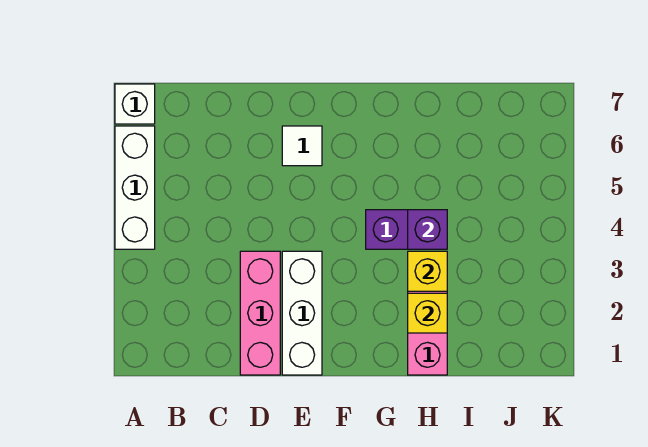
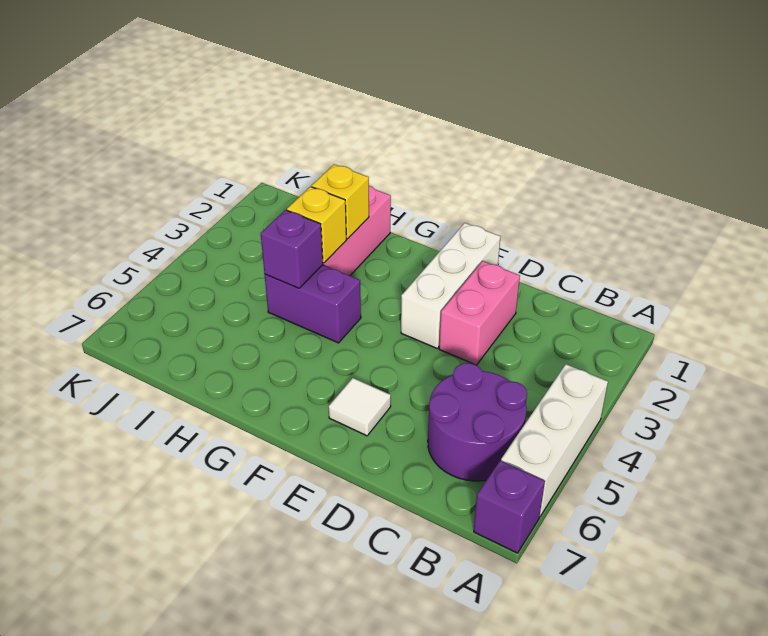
white brick A7 level 1 -> purple brick A7 level 1
none -> purple round brick B5:C6 level 1
pink brick D1:D3 level 1 -> pink brick D2:D3 level 1

